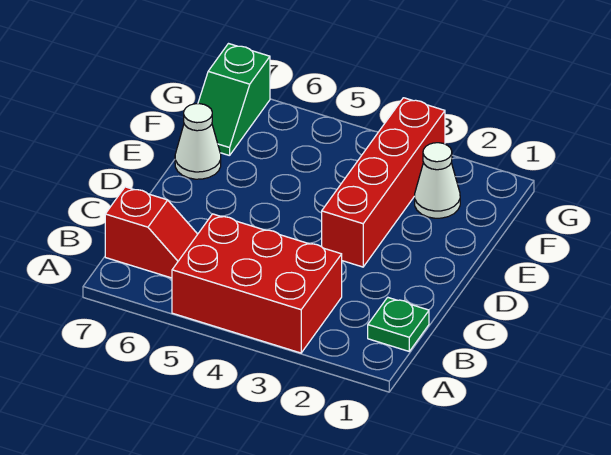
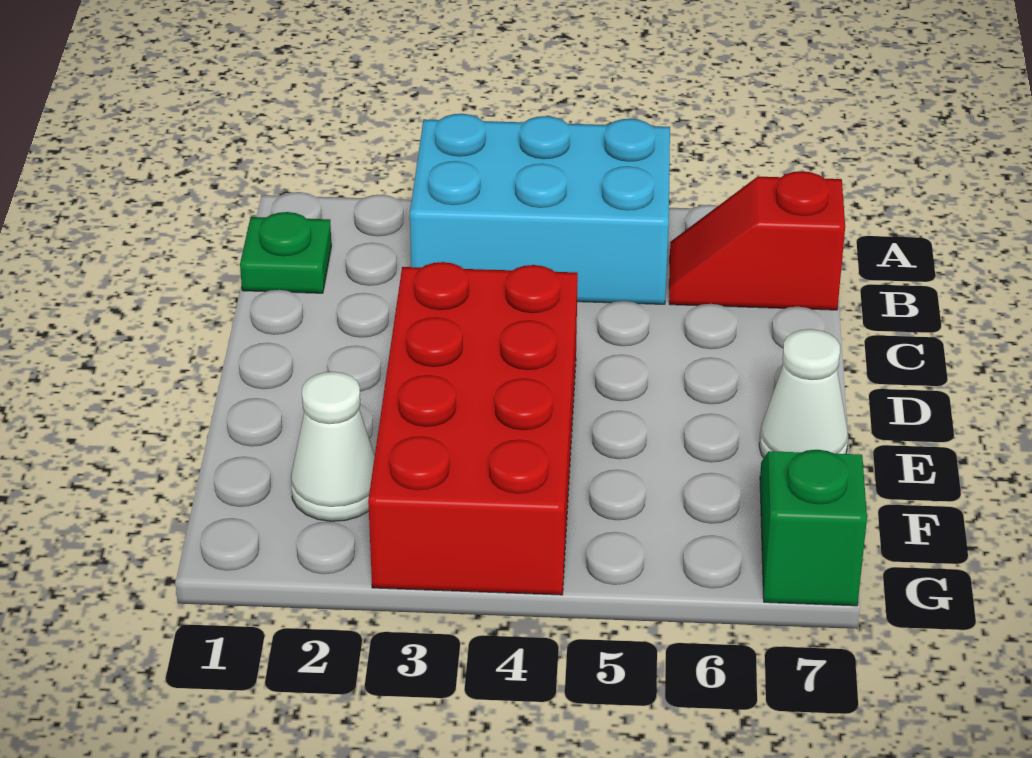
red brick A3:B5 level 1 -> cyan brick A3:B5 level 1
red brick D3:G3 level 1 -> red brick D3:G4 level 1

